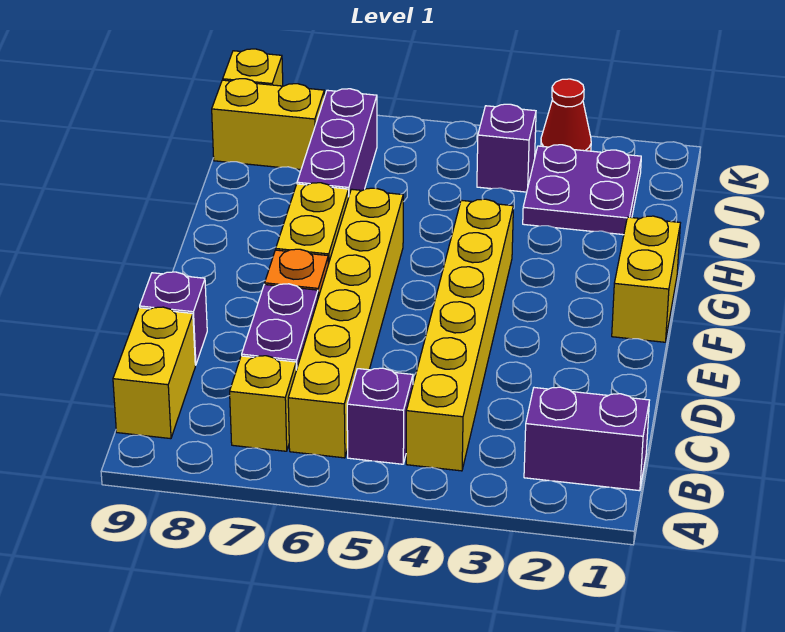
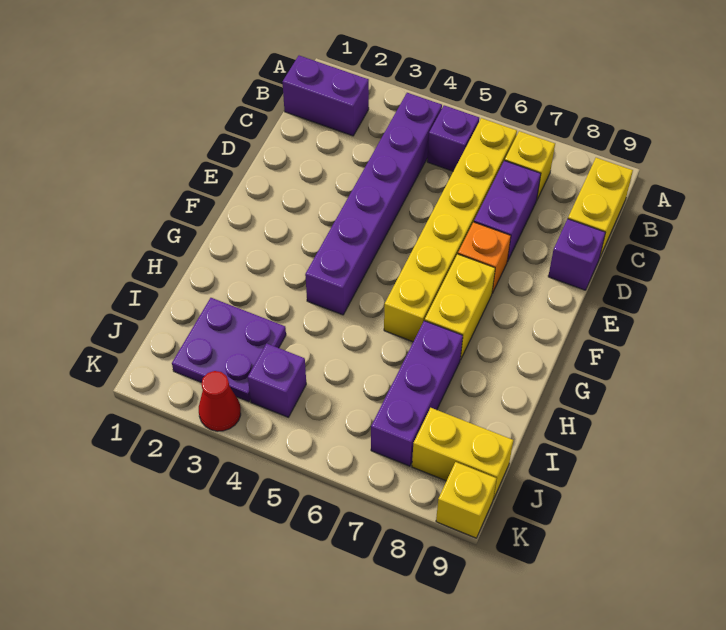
yellow brick B4:G4 level 1 -> purple brick B4:G4 level 1
yellow brick F1:G1 level 1 -> none

